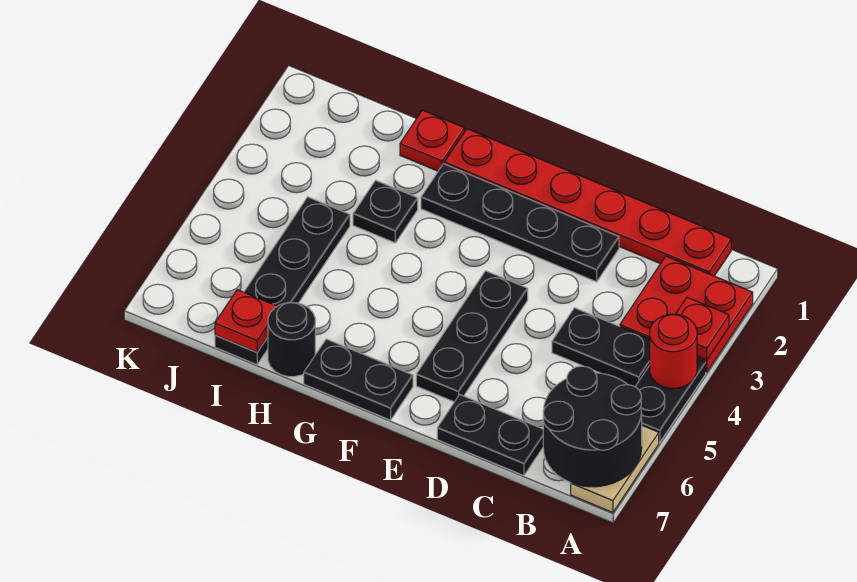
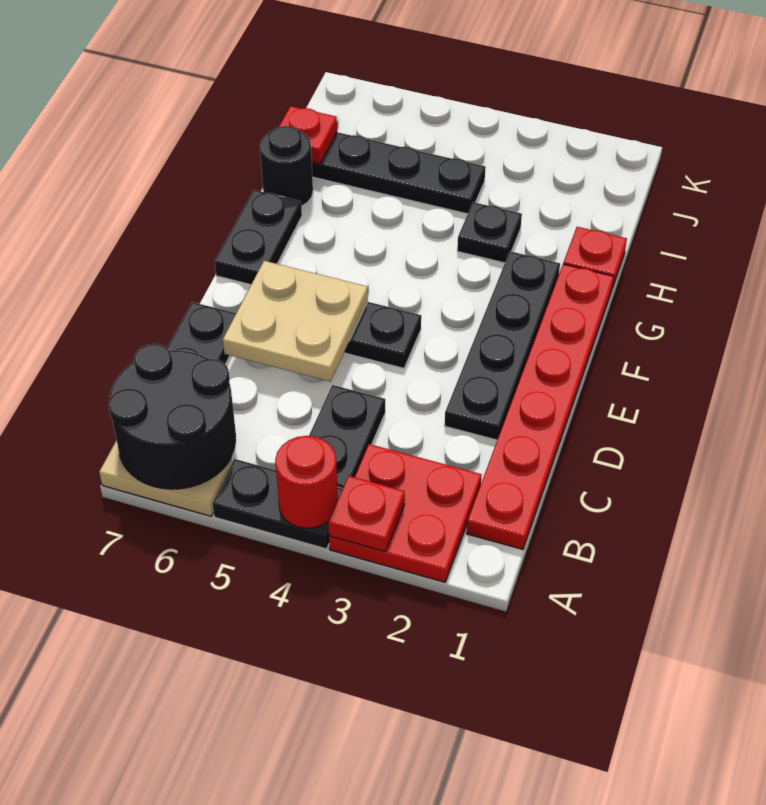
none -> tan plate D5:E6 level 2

